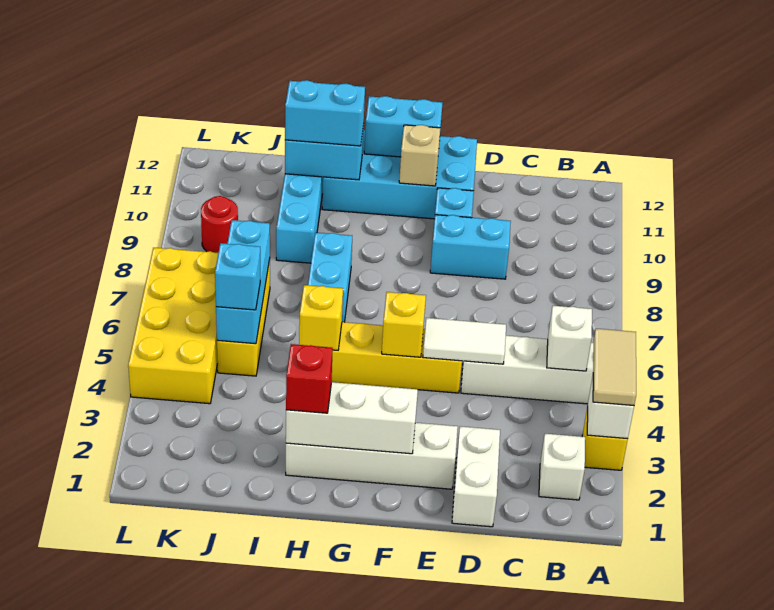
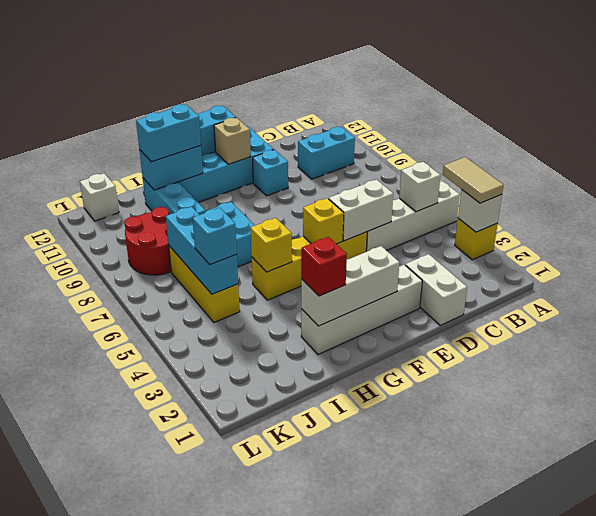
white brick B2 level 1 -> white brick K12 level 1
white tile D5:E5 level 2 -> white brick D5:E5 level 2
cyan brick D9:E9 level 1 -> cyan brick B10:C10 level 1
yellow brick K4:L7 level 1 -> none
red round brick K9 level 1 -> red round brick J8:K9 level 1

